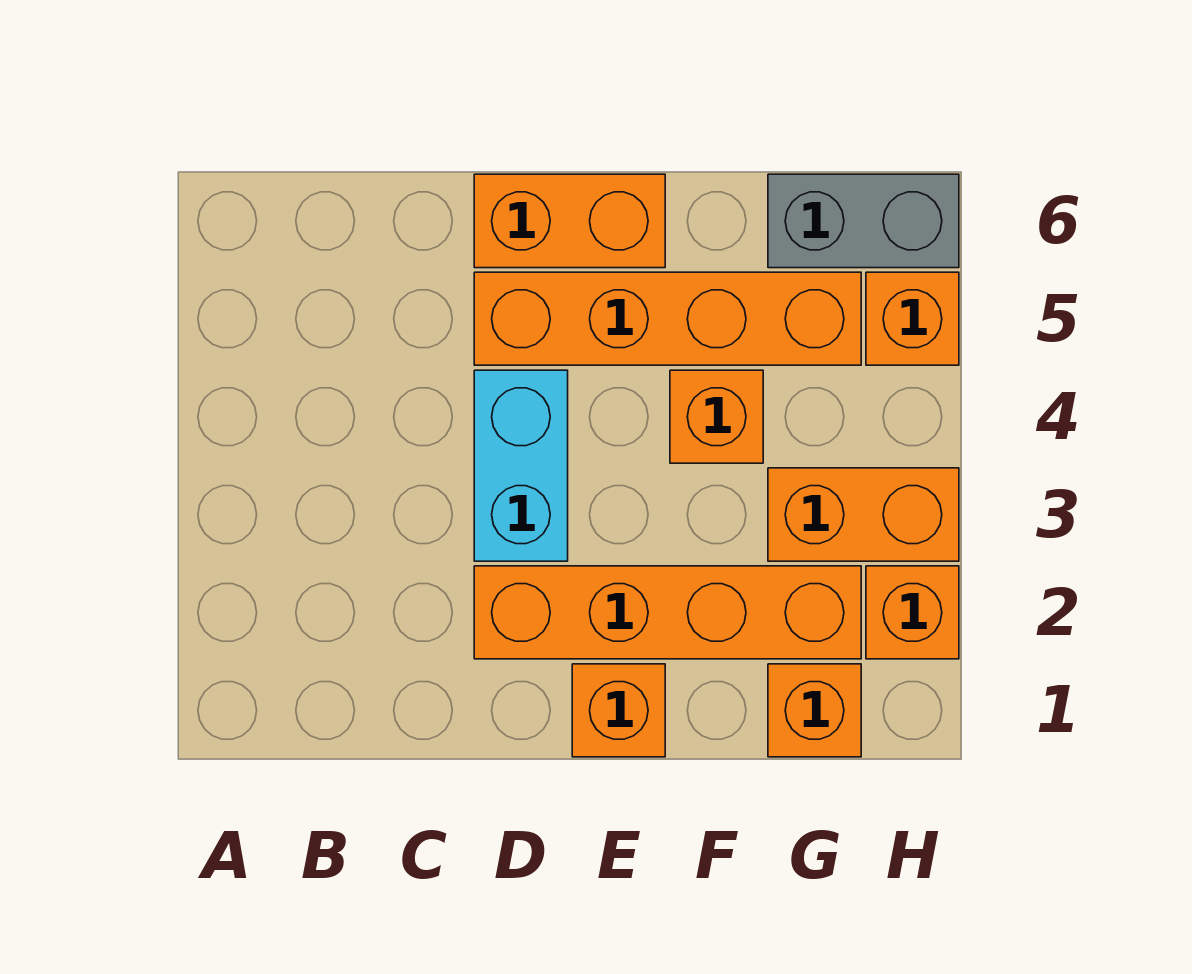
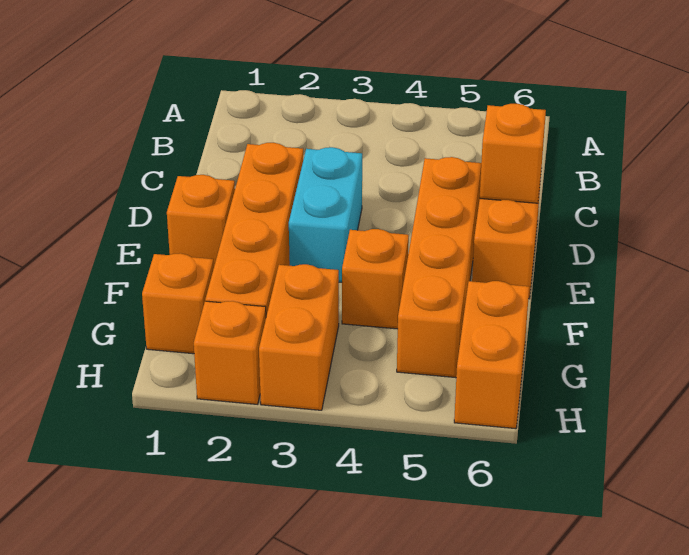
cyan brick D3:D4 level 1 -> cyan brick D3:E3 level 1
grey brick G6:H6 level 1 -> orange brick G6:H6 level 1
orange brick H5 level 1 -> orange brick D6 level 2

